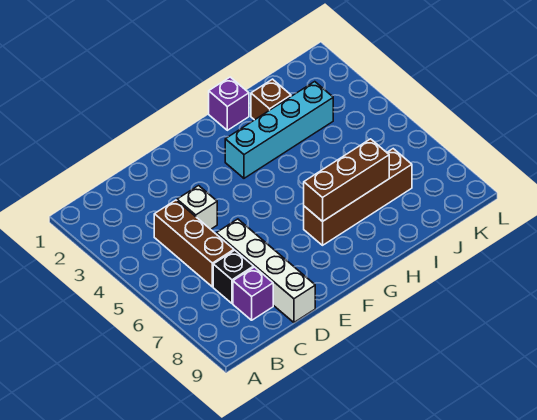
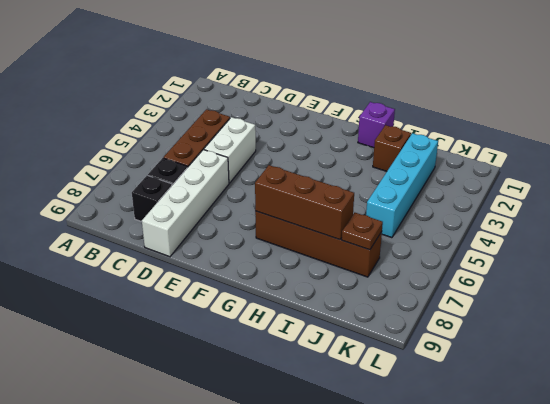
purple brick C8 level 1 -> black brick C8 level 1
white brick D4 level 1 -> white brick D4:D5 level 1
cyan brick G3:J3 level 1 -> cyan brick J2:J5 level 1
none -> brown plate J7 level 2

